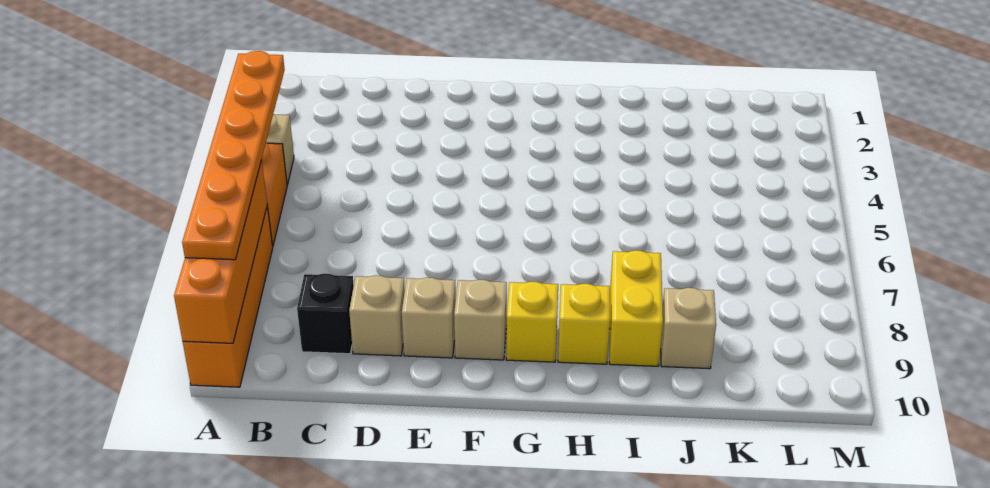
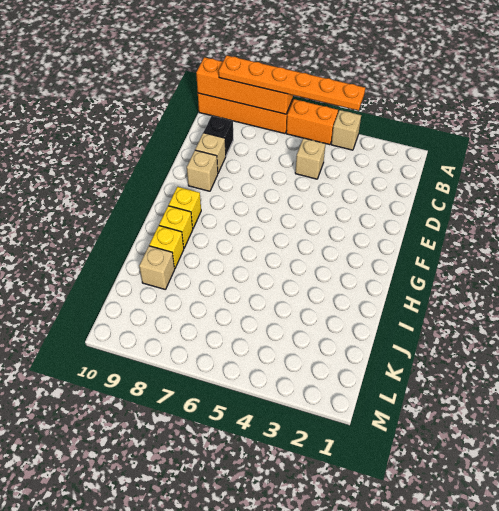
tan brick F9 level 1 -> tan brick C5 level 1
yellow brick I8:I9 level 1 -> yellow brick I9 level 1

